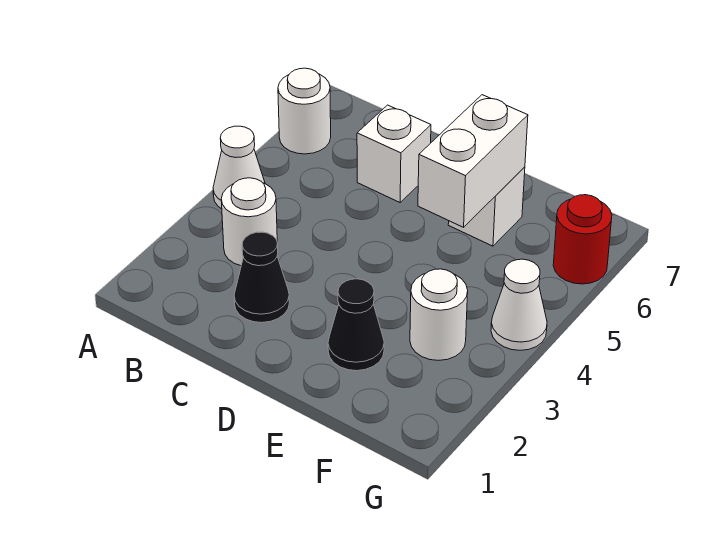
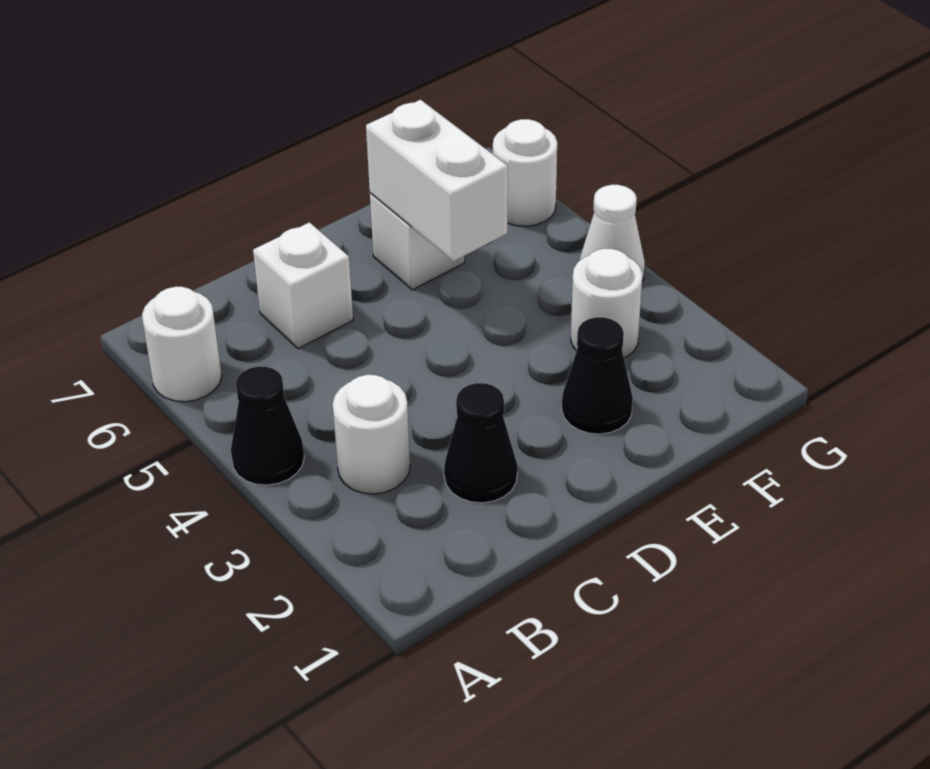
white cone A4 level 1 -> black cone A4 level 1
red round brick G6 level 1 -> white round brick G6 level 1

